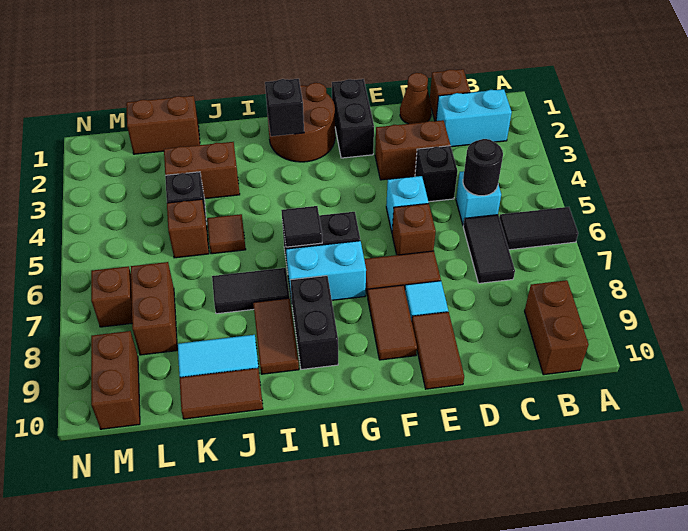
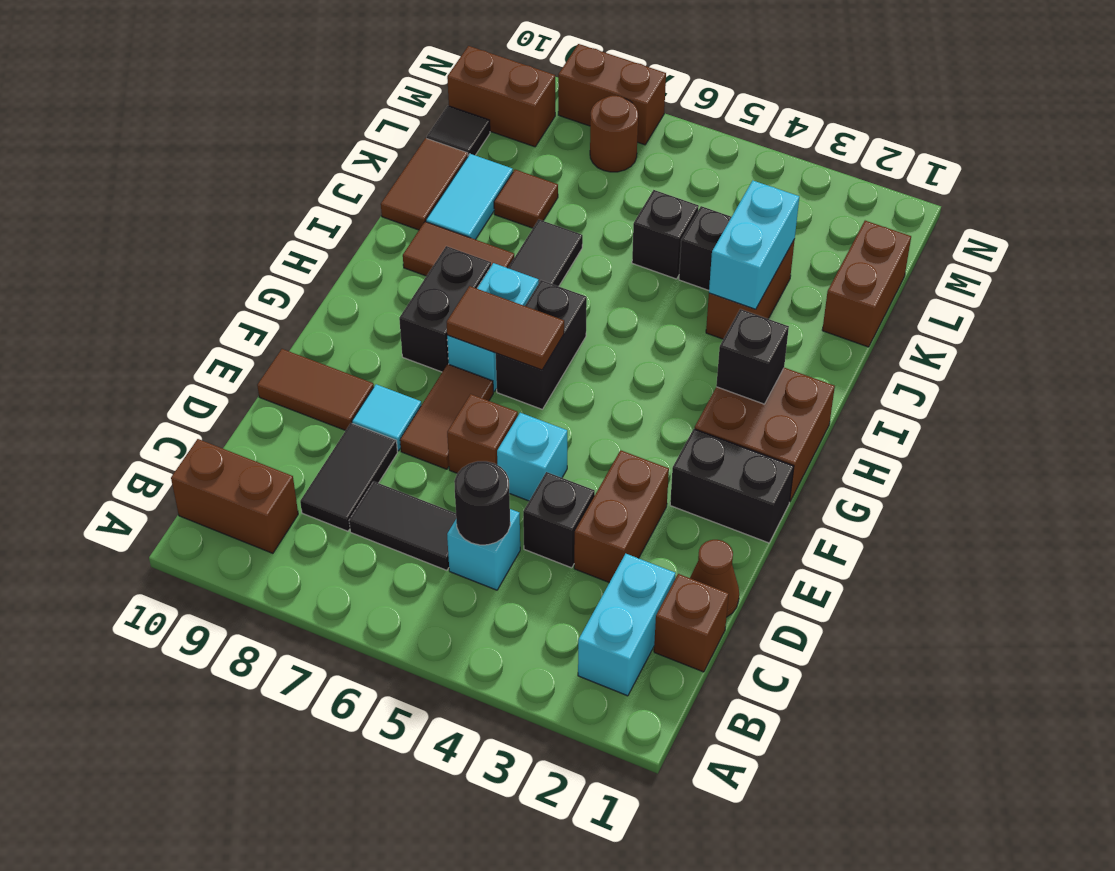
black tile A6:B6 level 1 -> black tile C8:D8 level 1
brown tile F8:F9 level 1 -> brown tile G6:G7 level 2
brown round brick G1:H2 level 1 -> brown brick G1:H2 level 1
black tile H6 level 2 -> black tile L10 level 1
black brick H8:H9 level 1 -> black brick G8:H8 level 1
none -> cyan brick J3:K3 level 2
brown tile J5 level 1 -> brown tile K8 level 1
brown brick K5 level 1 -> black brick K5 level 1
brown brick L7:L8 level 1 -> brown brick N7:N8 level 1
brown brick M7 level 1 -> brown round brick M7 level 1

